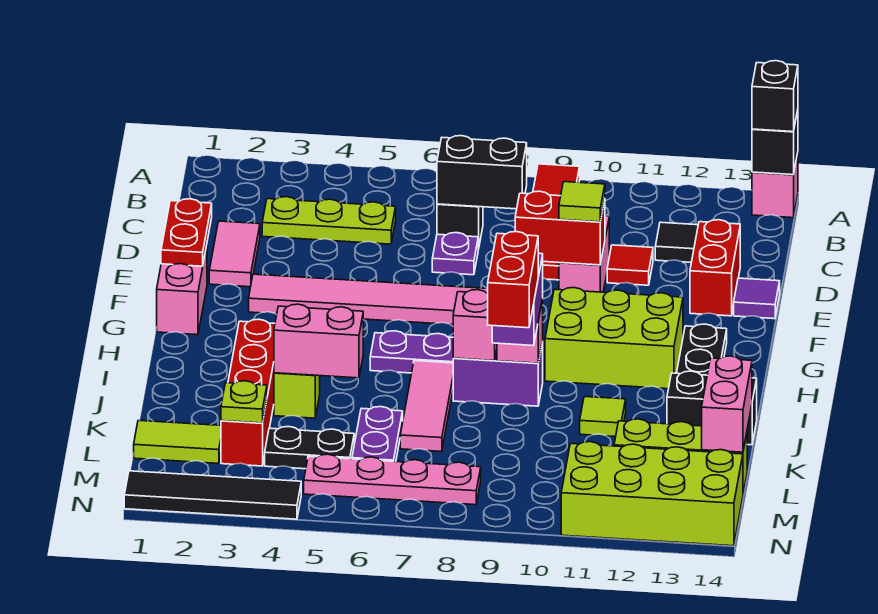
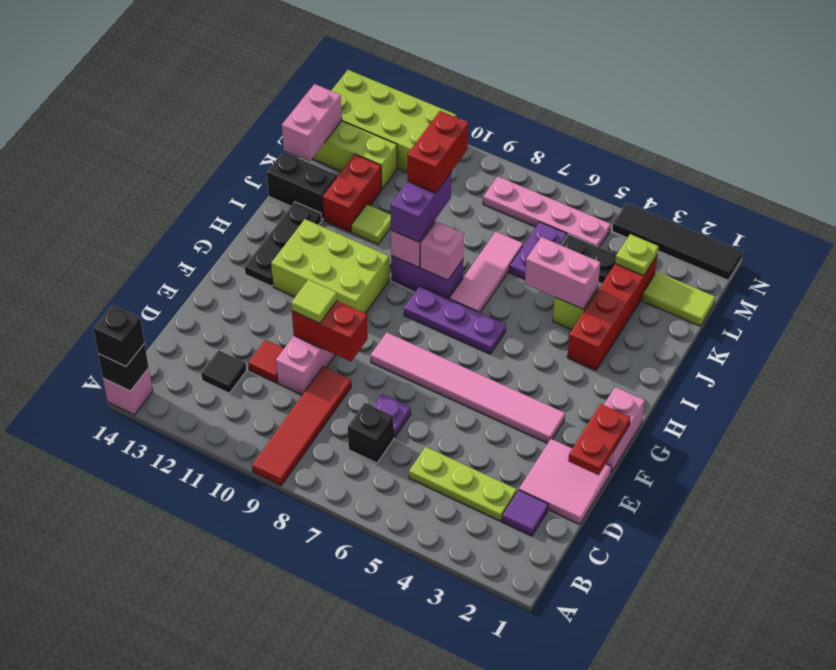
black brick C7:C8 level 2 -> none
pink tile D2:E2 level 1 -> pink tile D1:E2 level 1
red brick D13:E13 level 1 -> red brick J12:K12 level 1
purple tile E14 level 1 -> purple tile C2 level 1

